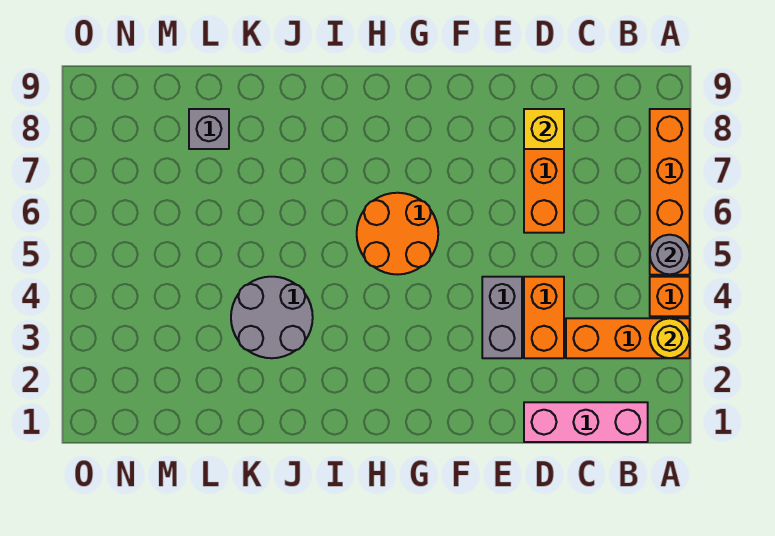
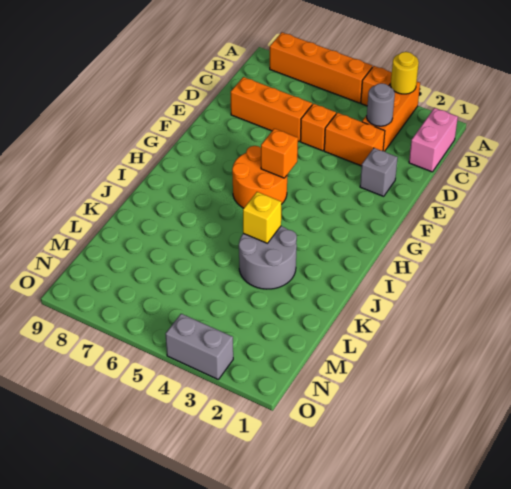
grey round brick A5 level 2 -> grey round brick C3 level 2
pink brick B1:D1 level 1 -> pink brick B1:C1 level 1
none -> orange brick D5 level 1
yellow brick D8 level 2 -> yellow brick J4 level 2
grey brick E3:E4 level 1 -> grey brick O3:O4 level 1
none -> orange brick G5 level 2
grey brick L8 level 1 -> grey brick E2 level 1

